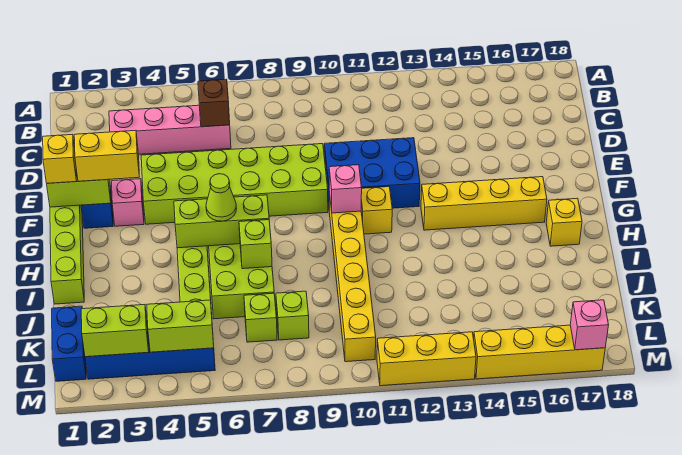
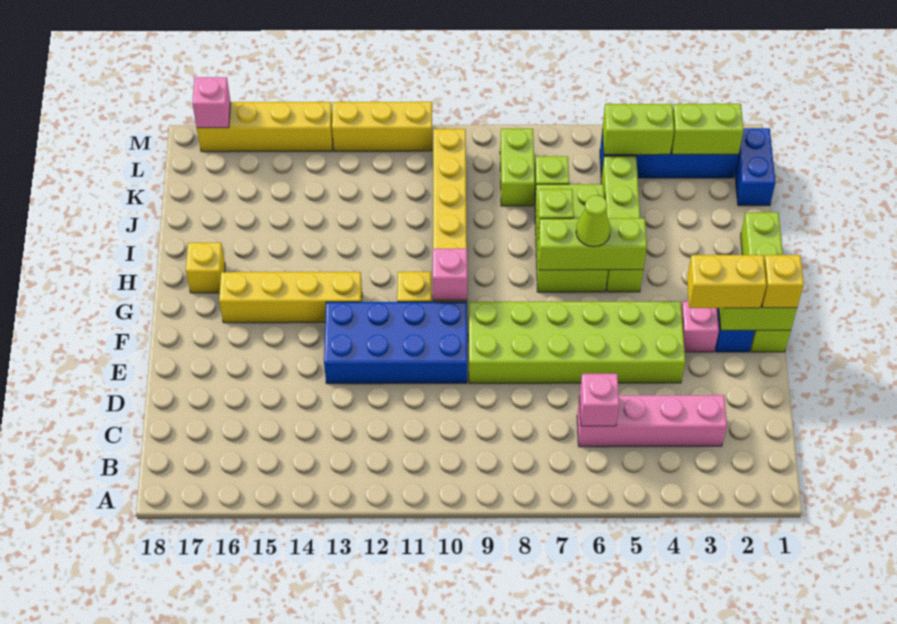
brown brick C6 level 2 -> pink brick C6 level 2
blue brick E10:F12 level 1 -> blue brick E10:F13 level 1
lime brick K8 level 1 -> lime brick K8:L8 level 1

